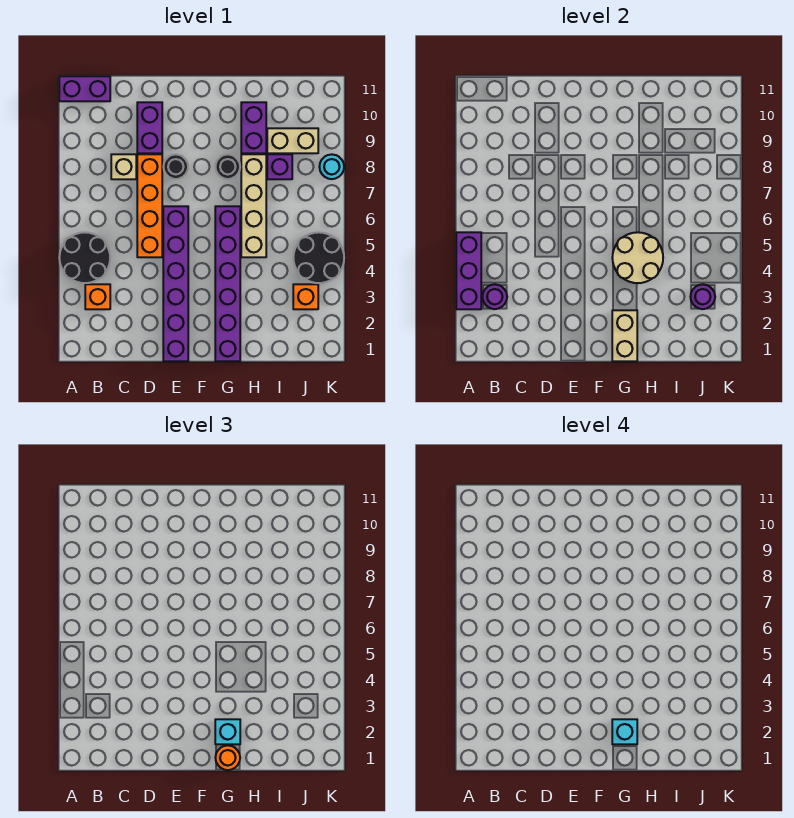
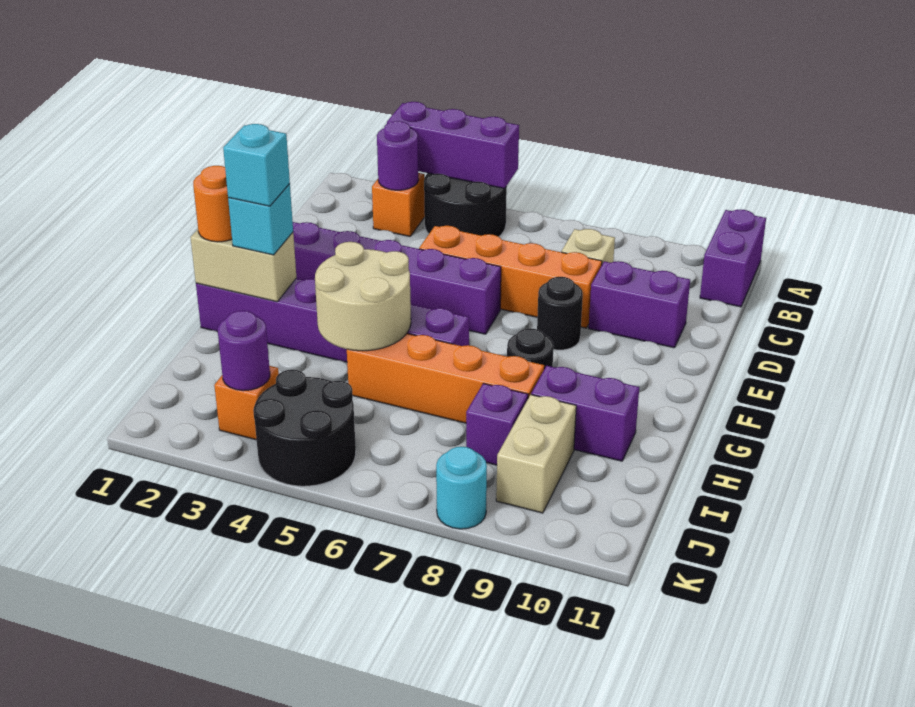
tan brick H5:H8 level 1 -> orange brick H5:H8 level 1

